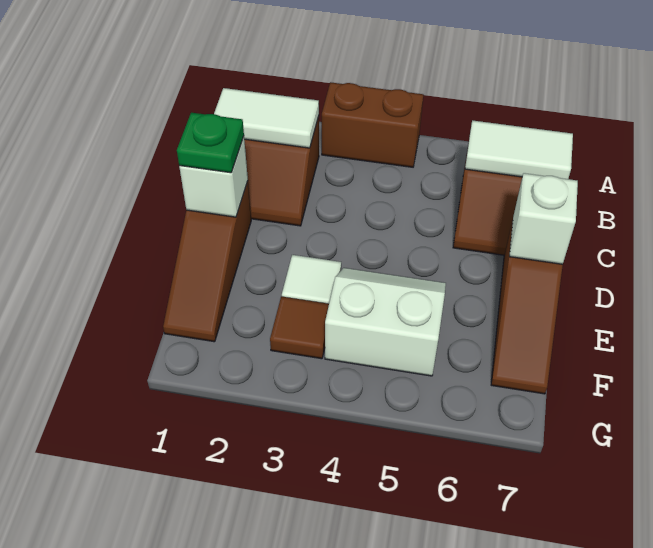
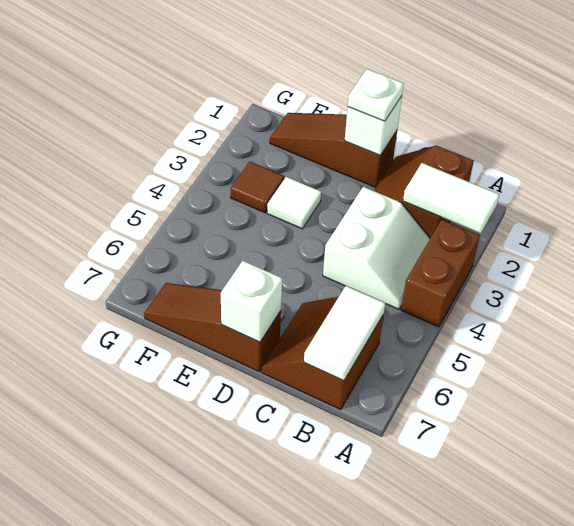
white tile B1:B2 level 2 -> white tile A2:B2 level 2
green plate D1 level 3 -> white plate D1 level 3
white slope E4:F5 level 1 top F -> white slope B3:C4 level 1 top C

